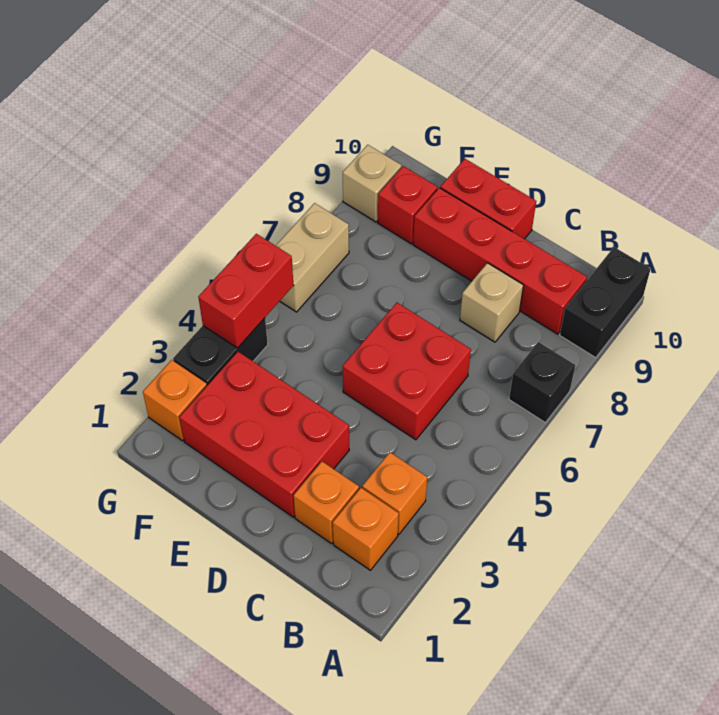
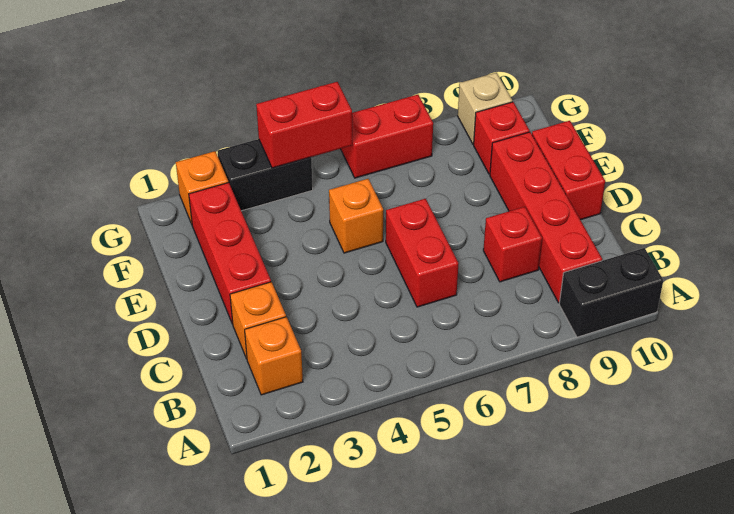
black brick A7 level 1 -> none
orange brick B3 level 1 -> orange brick E5 level 1
red brick C5:D6 level 1 -> red brick C6:D6 level 1
tan brick C8 level 1 -> red brick C8 level 1
red brick D2:F3 level 1 -> red brick D2:F2 level 1
tan brick G6:G7 level 1 -> red brick G6:G7 level 1

